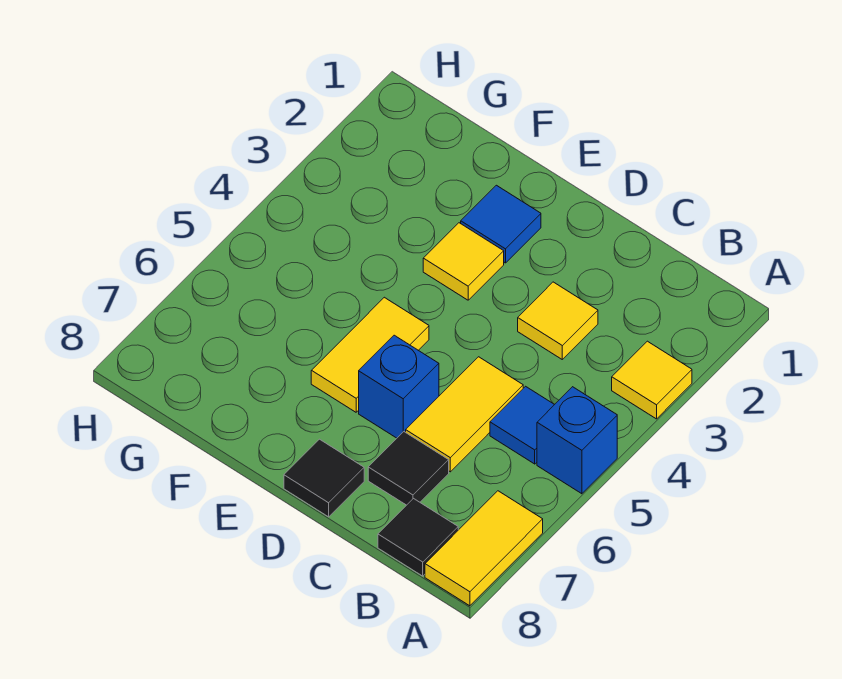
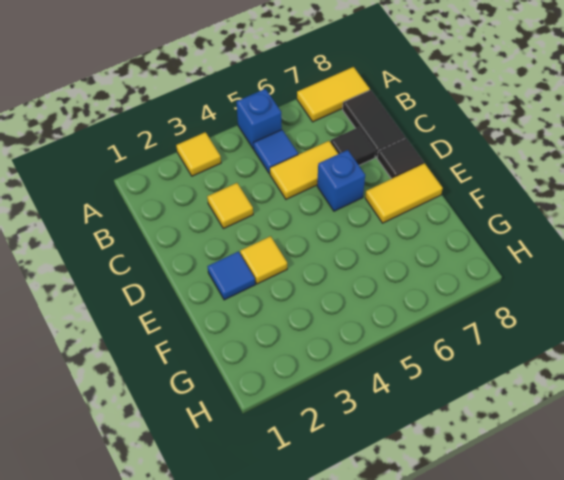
black tile B8 level 1 -> black tile B8:C8 level 1
yellow tile E5:E6 level 1 -> yellow tile E7:E8 level 1

